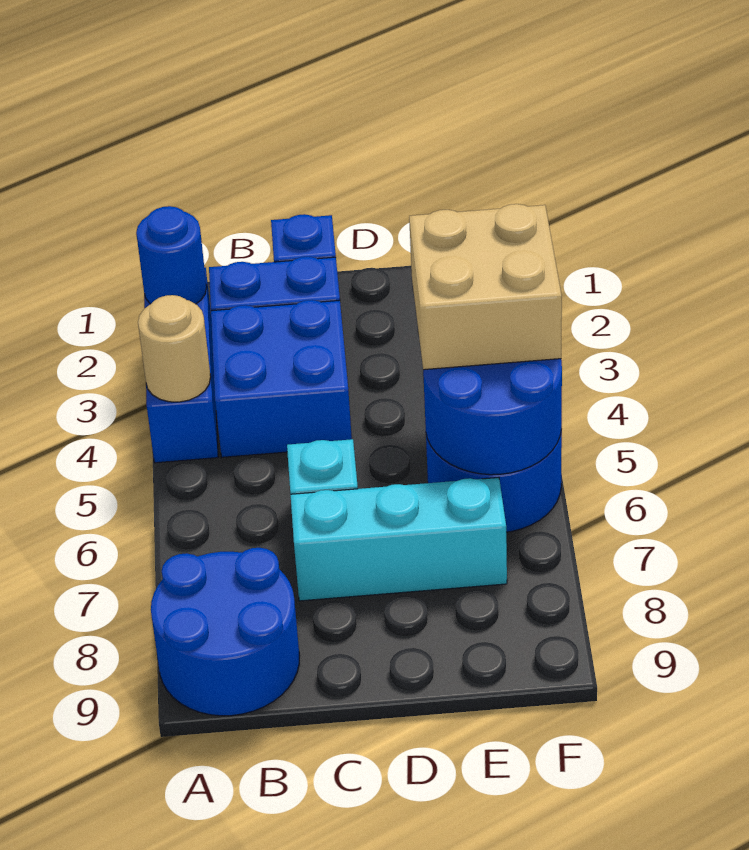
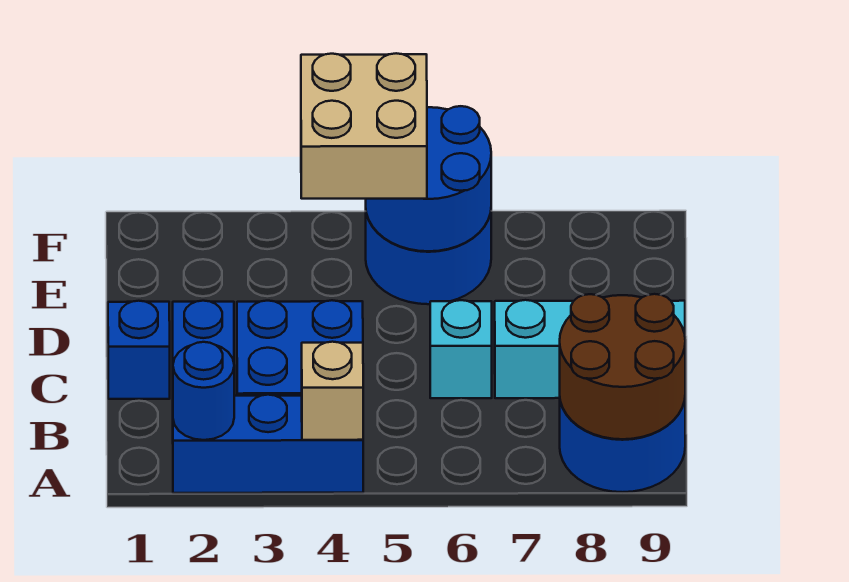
tan round brick A4 level 2 -> tan brick A4 level 2
none -> brown round brick A8:B9 level 2
cyan brick C7:E7 level 1 -> cyan brick C7:C9 level 1

